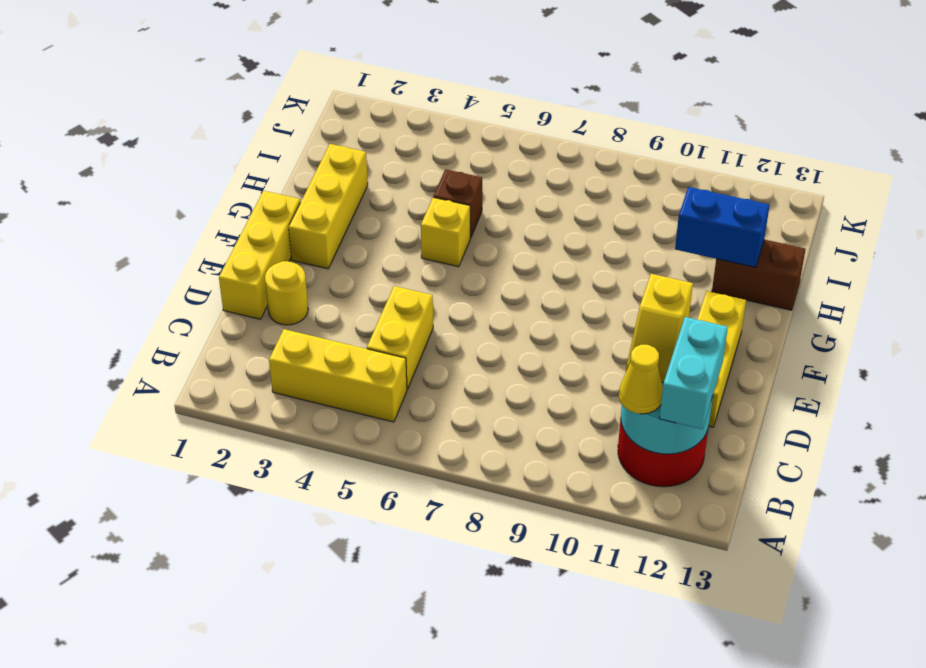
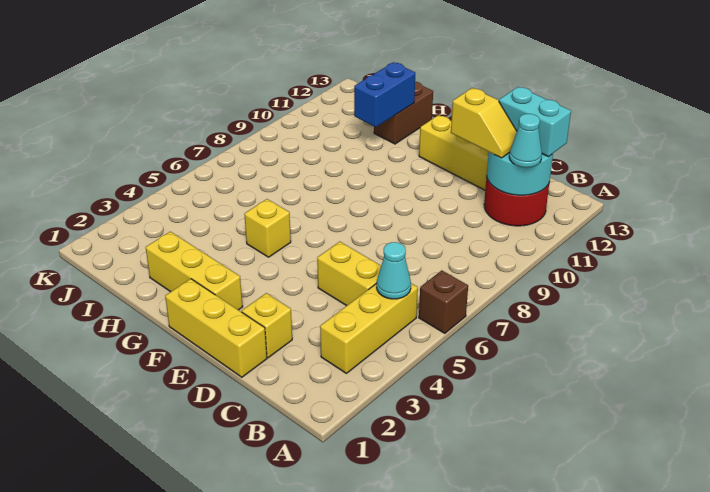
none -> cyan cone B5 level 2
yellow cone B11 level 3 -> cyan cone B11 level 3
yellow round brick D2 level 1 -> yellow brick D2 level 1
brown brick H5 level 1 -> brown brick A6 level 1

